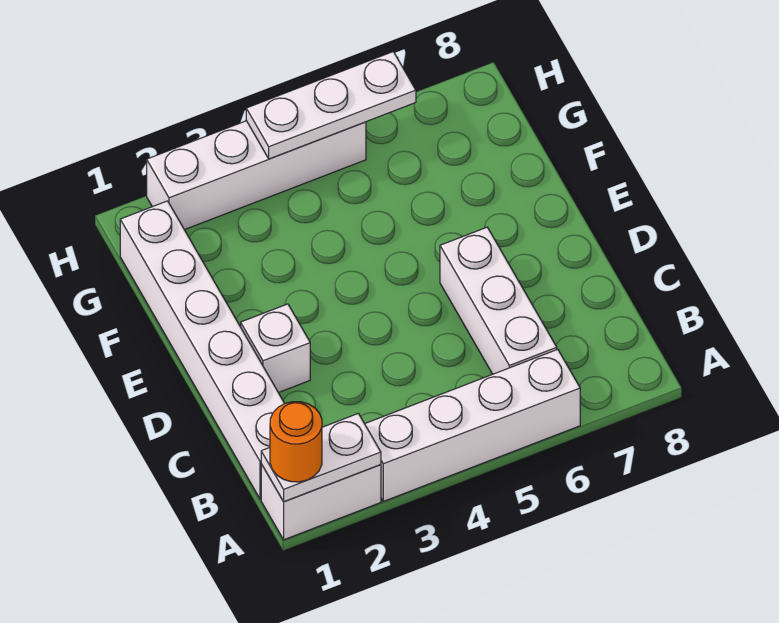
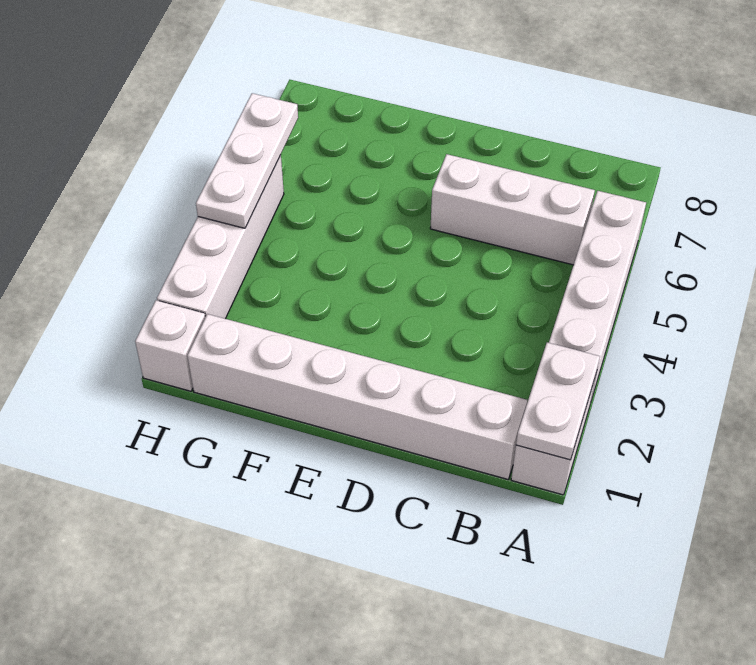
orange round brick A1 level 3 -> none
white brick D2 level 1 -> white brick H1 level 1

